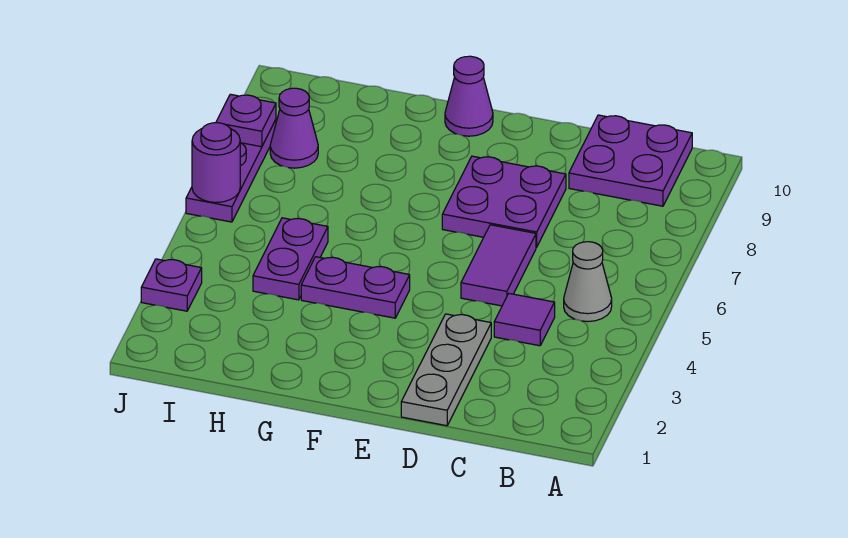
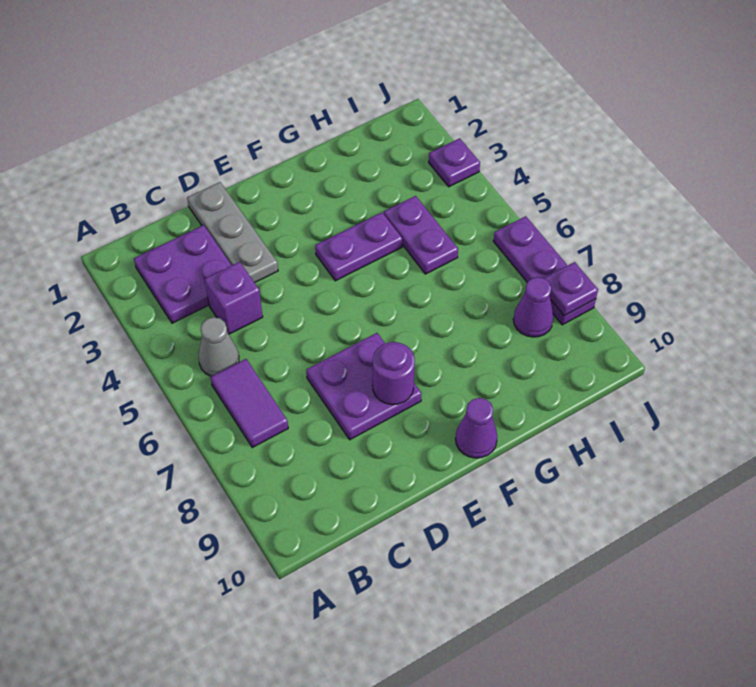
purple plate B9:C10 level 1 -> purple plate B2:C3 level 1
purple tile C4 level 1 -> purple brick C4 level 1
purple tile D5:D6 level 1 -> purple tile B6:B7 level 1
purple round brick J6 level 2 -> purple round brick E8 level 2

